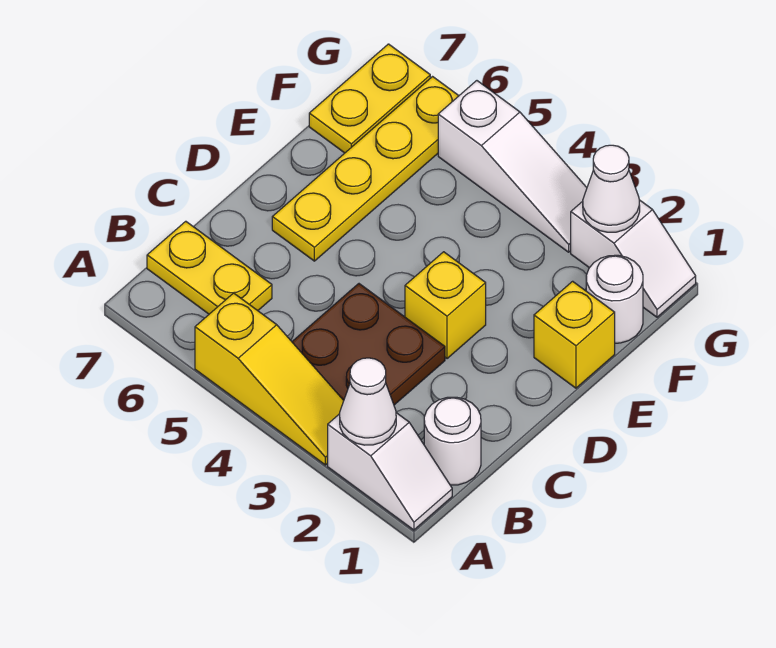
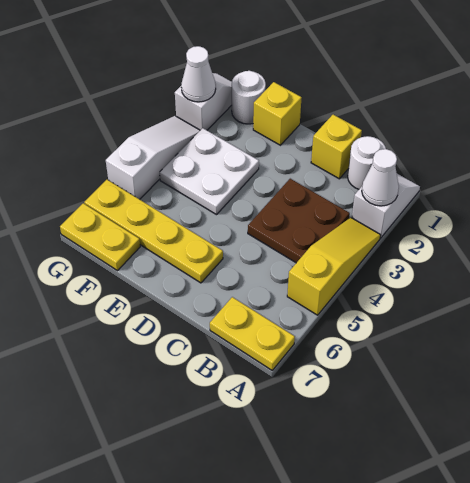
yellow plate B6:B7 level 1 -> yellow plate A7:B7 level 1
yellow brick D3 level 1 -> yellow brick C1 level 1
none -> white plate E3:F4 level 1

